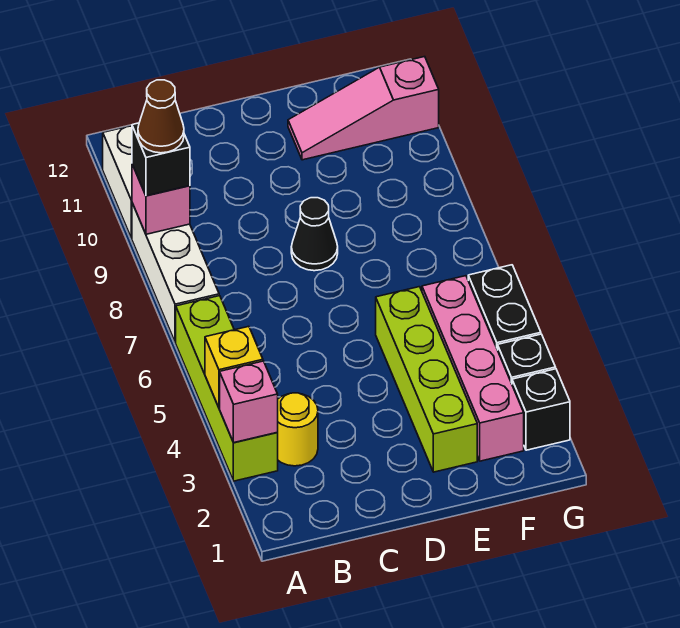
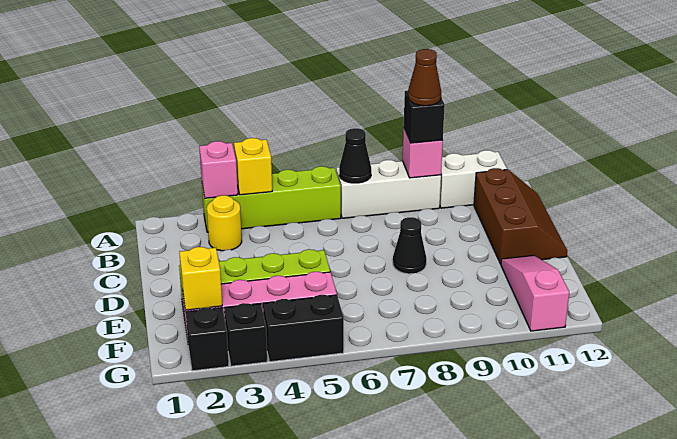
none -> black cone A7 level 2
none -> brown slope B11:D12 level 1 top 11
none -> yellow brick F2 level 2

